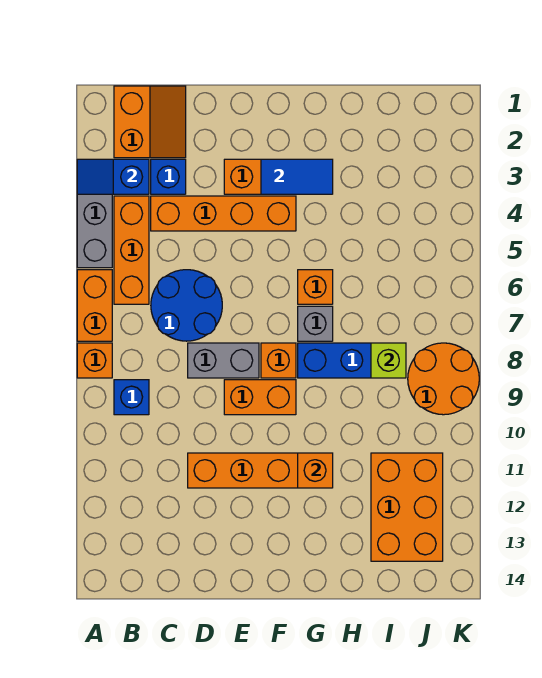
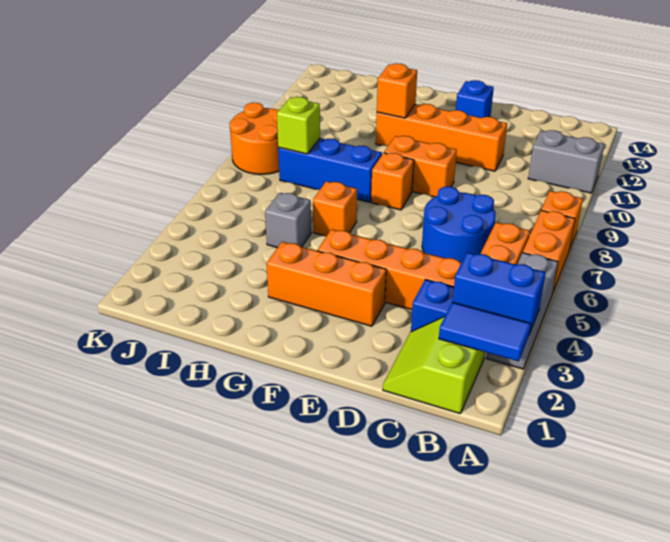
blue slope A3:B3 level 2 top B -> blue brick A3:B3 level 2
orange slope B1:C2 level 1 top B -> lime slope B1:C2 level 1 top B
blue brick B9 level 1 -> blue brick E13 level 1
grey brick D8:E8 level 1 -> grey brick A11:B11 level 1
blue tile F3:G3 level 2 -> blue tile A2:B2 level 2
grey brick G7 level 1 -> grey brick H5 level 1
orange brick I11:J13 level 1 -> none

